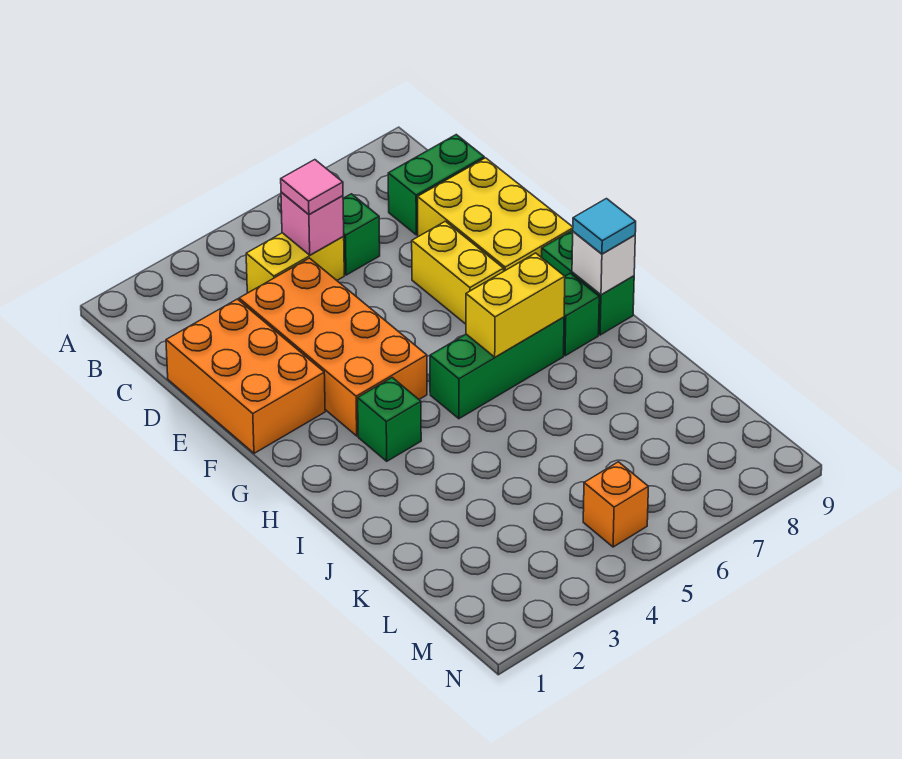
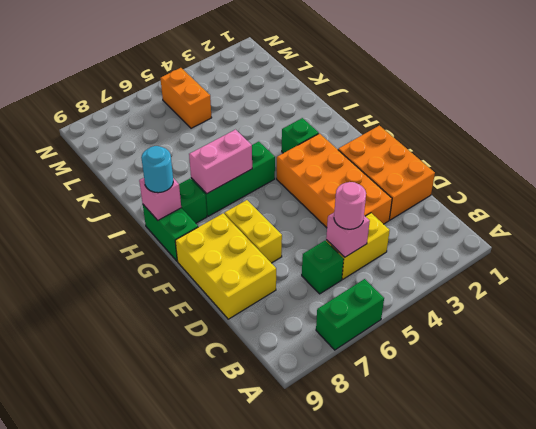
pink tile C5 level 3 -> pink round brick C5 level 3
green brick C8:C9 level 1 -> green brick A6:A7 level 1
yellow brick H6:H7 level 2 -> pink brick H6:H7 level 2
white brick H9 level 2 -> pink brick H9 level 2
cyan tile H9 level 3 -> cyan round brick H9 level 3
orange brick M5 level 1 -> orange brick L5:M5 level 1

